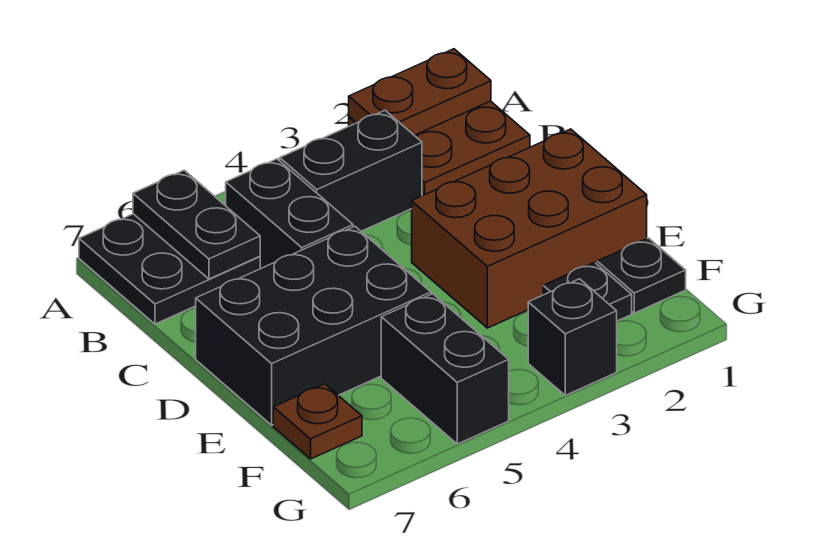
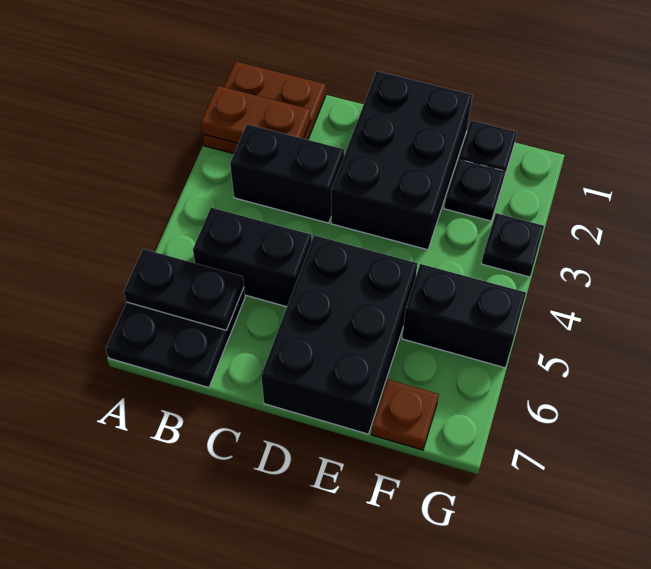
brown plate A1:A2 level 2 -> brown plate A2:B2 level 2
black brick B3:B4 level 1 -> black brick B3:C3 level 1
brown brick D1:E3 level 1 -> black brick D1:E3 level 1
black brick G3 level 1 -> black plate G3 level 1

